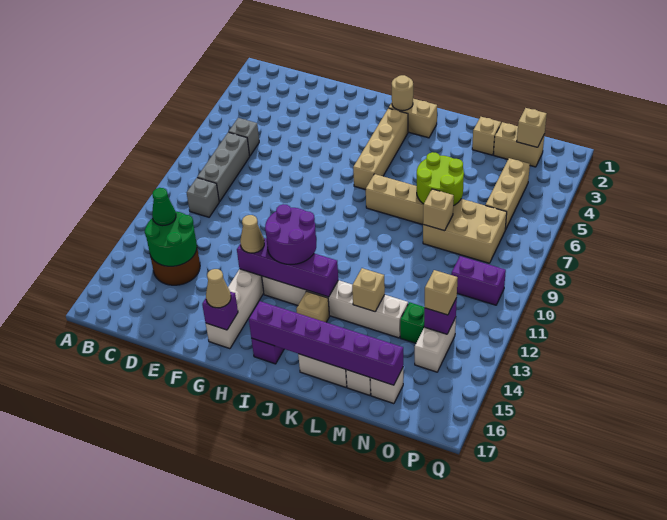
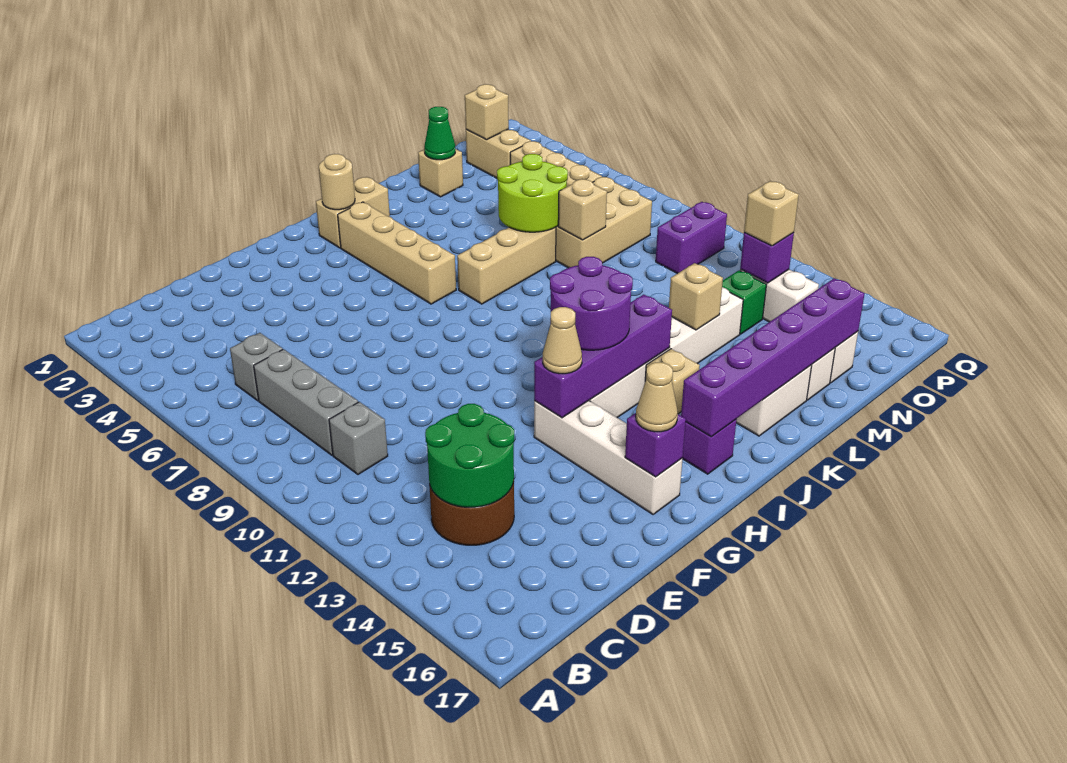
green cone C13 level 3 -> green cone M2 level 2
tan brick N2:O2 level 1 -> tan brick O2:O3 level 1

